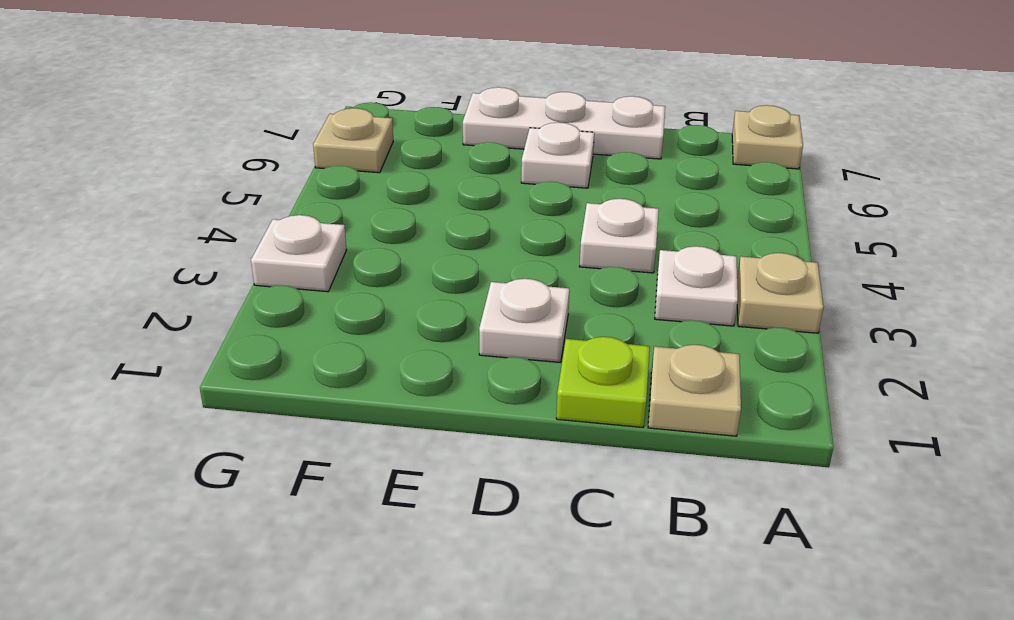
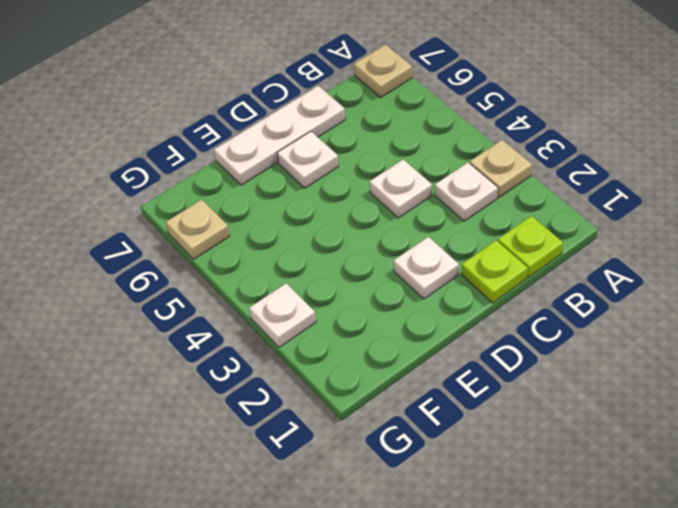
tan plate B1 level 1 -> lime plate B1 level 1

